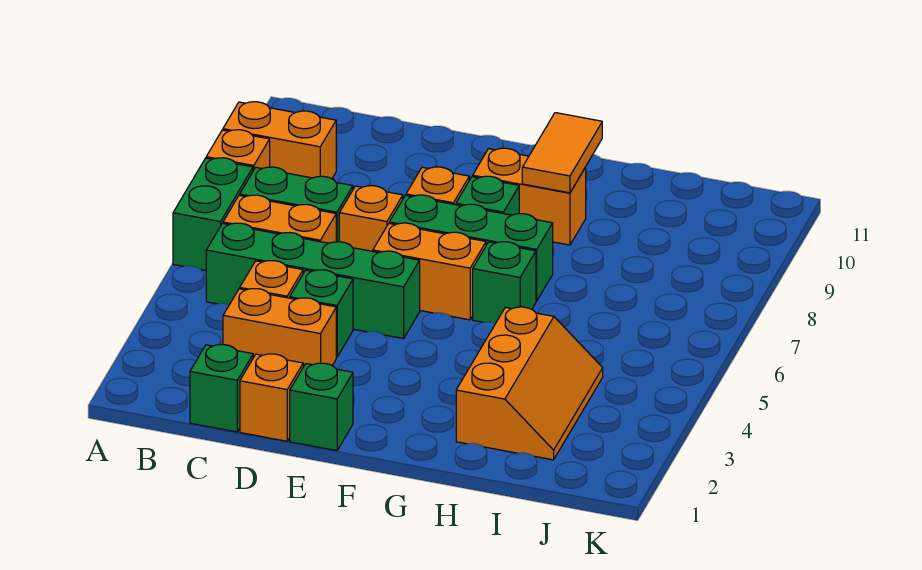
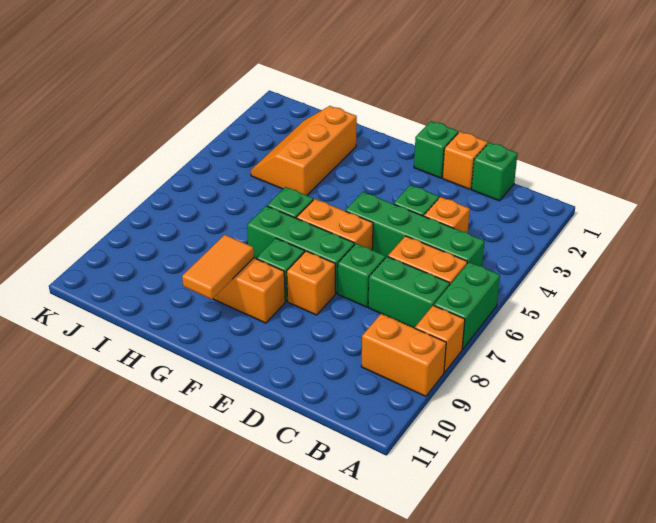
orange brick C3:D3 level 1 -> none
orange brick D7 level 1 -> green brick D7 level 1

